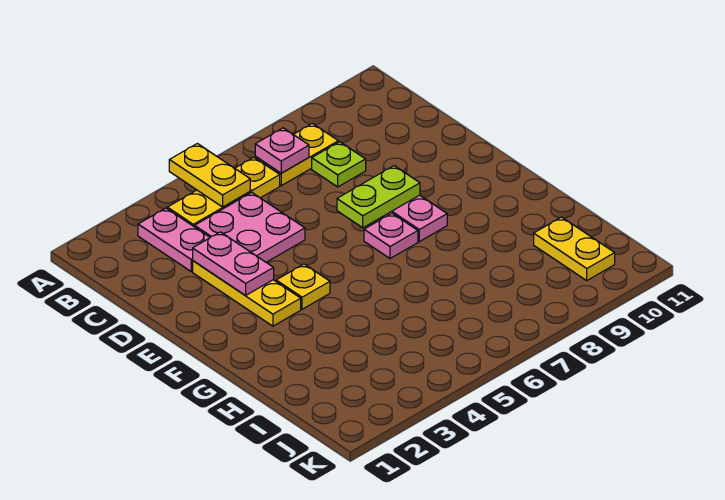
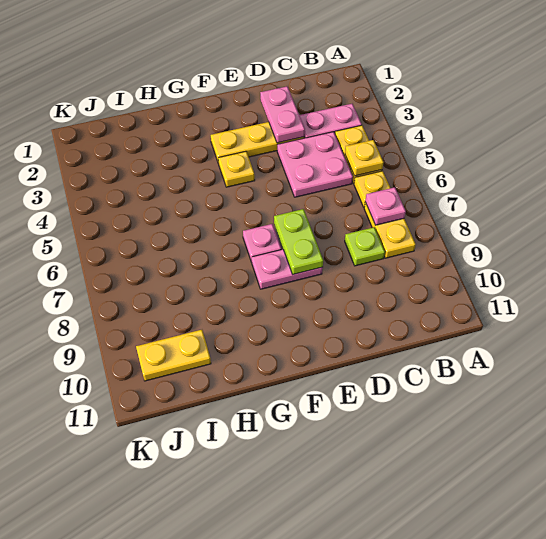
yellow plate A5:B5 level 2 -> yellow plate B5 level 2
pink plate D3:E3 level 2 -> pink plate D2:D3 level 2

